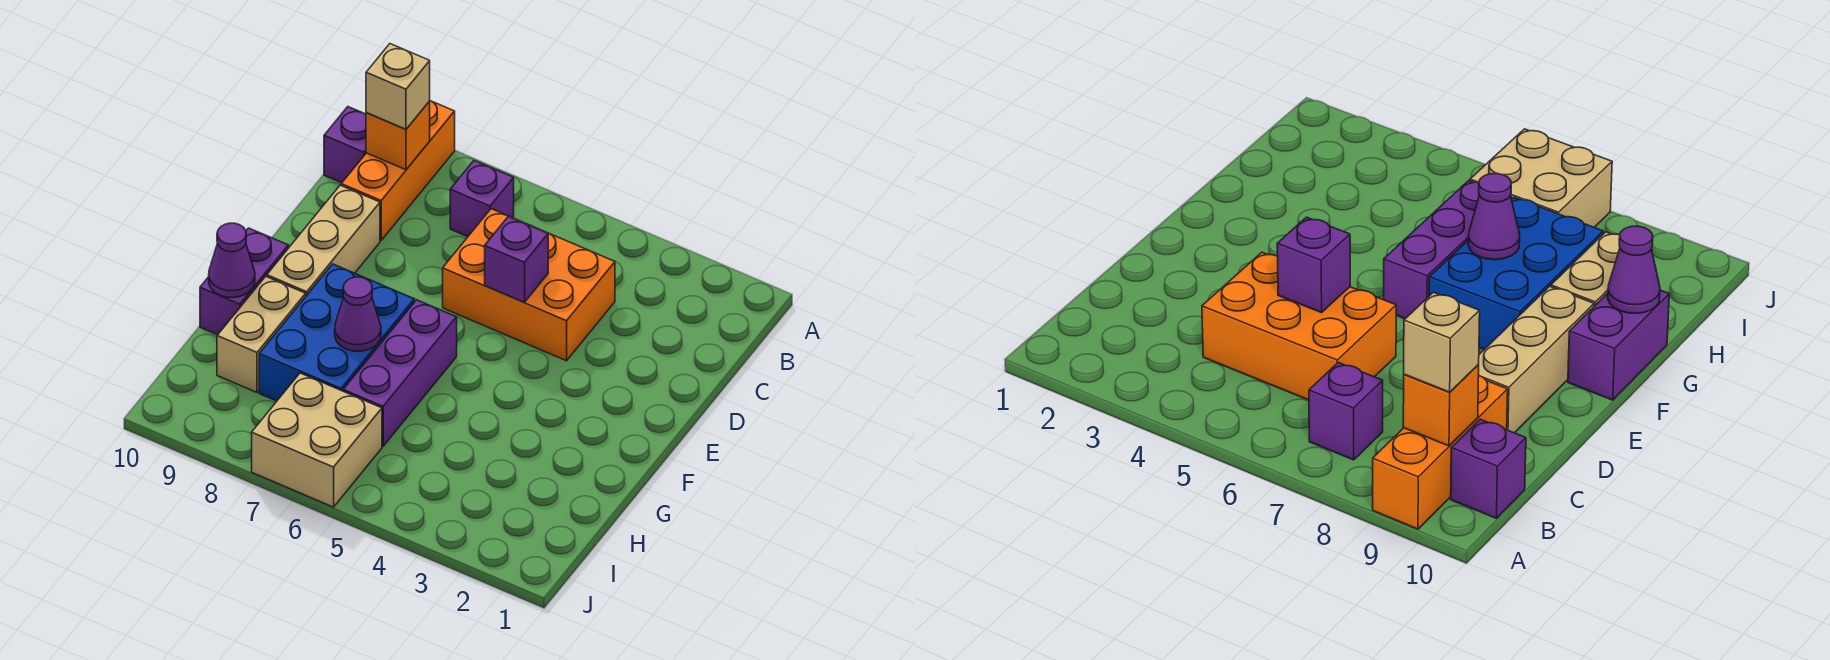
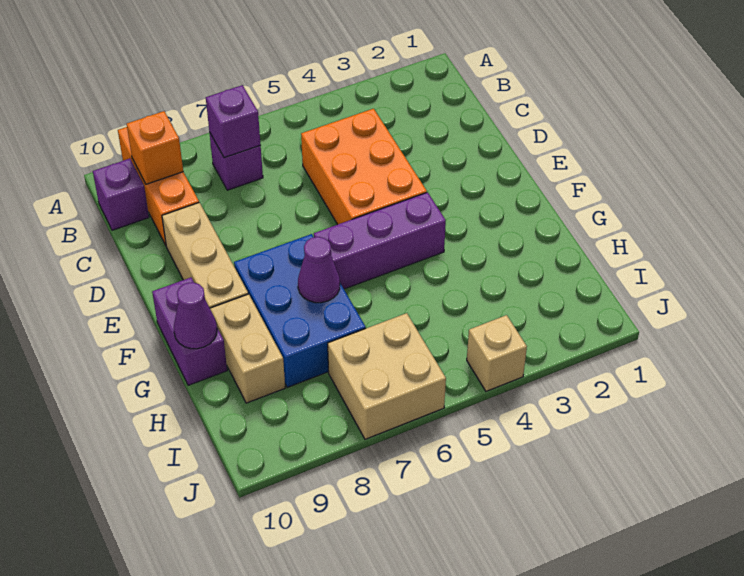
tan brick B9 level 3 -> tan brick J4 level 1
orange brick C4:D6 level 1 -> orange brick C4:E5 level 1
purple brick D5 level 2 -> purple brick B7 level 2
purple brick F6:H6 level 1 -> purple brick F4:F6 level 1

